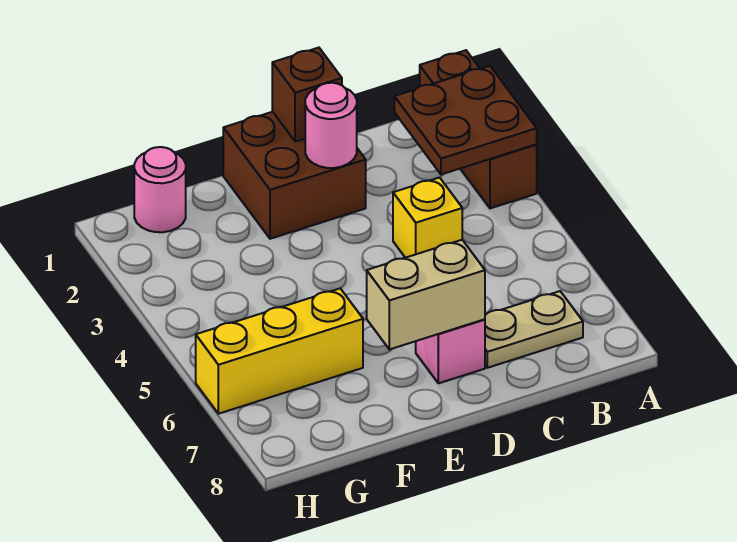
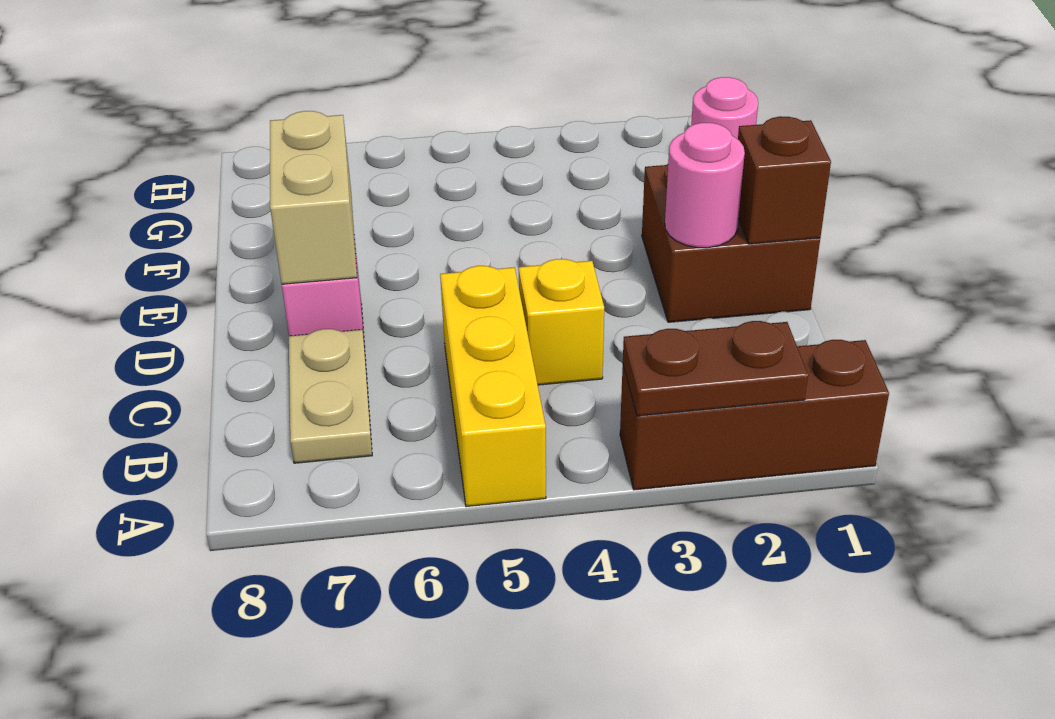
brown plate A2:B3 level 2 -> brown plate A2:A3 level 2
yellow brick F6:H6 level 1 -> yellow brick A5:C5 level 1

